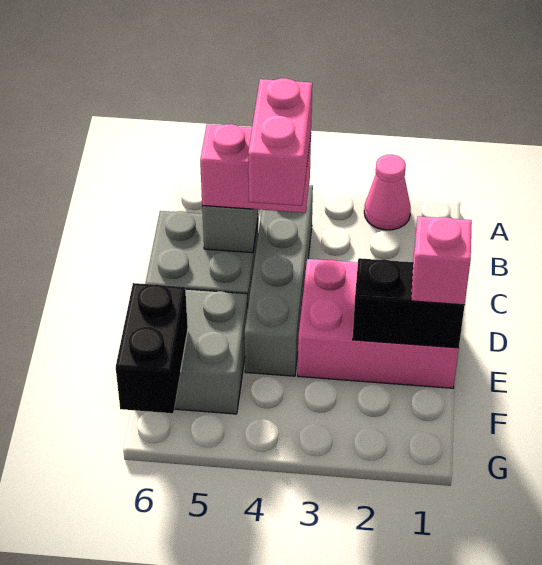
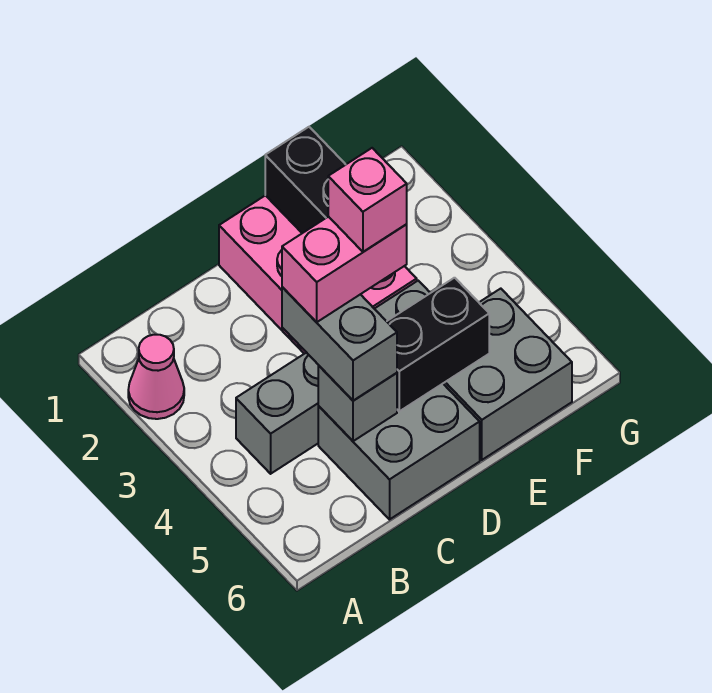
pink brick C4:C5 level 3 -> grey brick C4:C5 level 3
pink brick E1 level 3 -> pink brick D4 level 5
black brick F6:G6 level 2 -> black brick D5:E5 level 2

